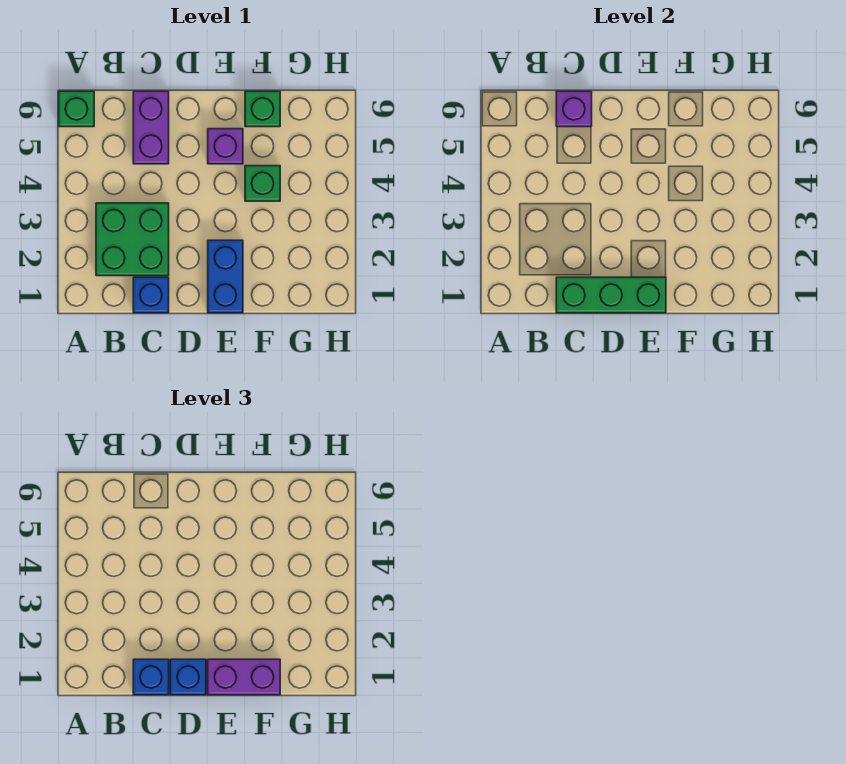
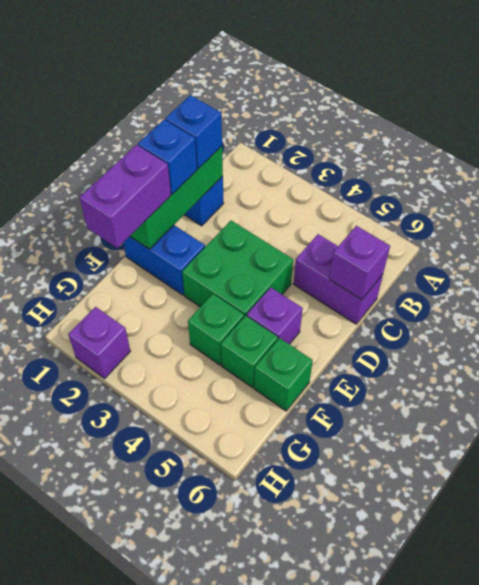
green brick A6 level 1 -> green brick F5 level 1
green brick B2:C3 level 1 -> green brick D3:E4 level 1
none -> purple brick H2 level 1

